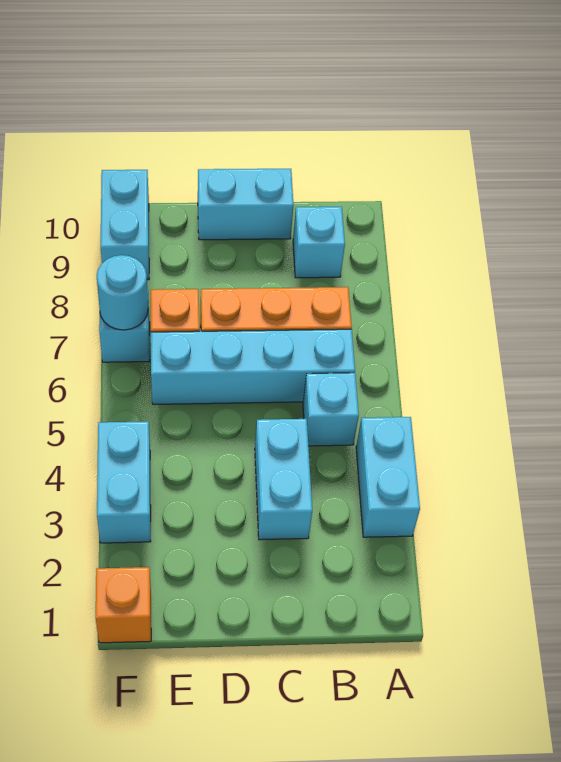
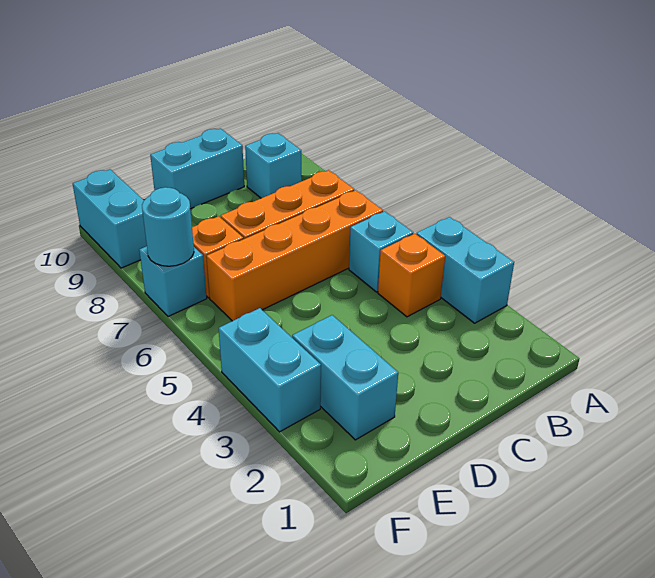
cyan brick B6:E6 level 1 -> orange brick B6:E6 level 1
cyan brick C3:C4 level 1 -> cyan brick E2:E3 level 1
orange brick F1 level 1 -> orange brick B4 level 1

